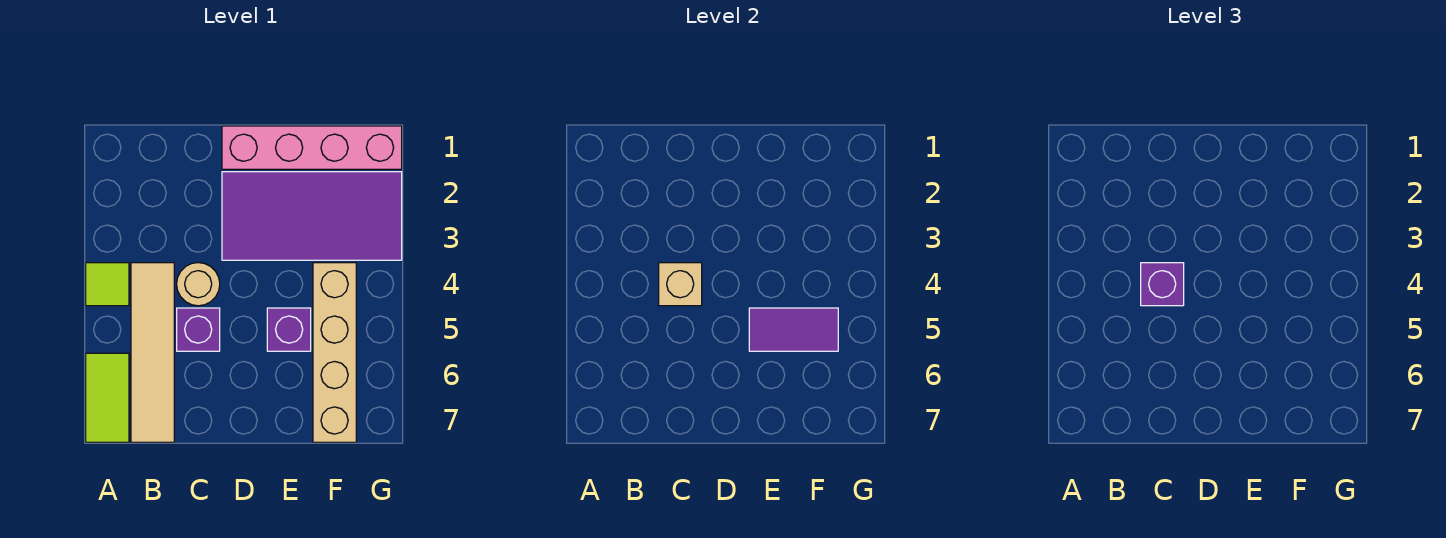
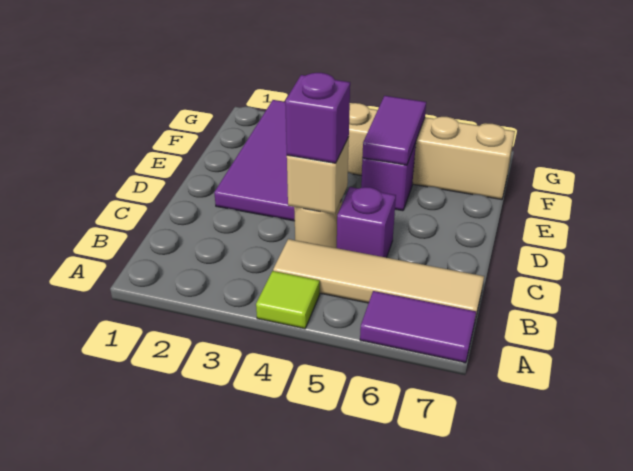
lime tile A6:A7 level 1 -> purple tile A6:A7 level 1
pink brick D1:G1 level 1 -> none

